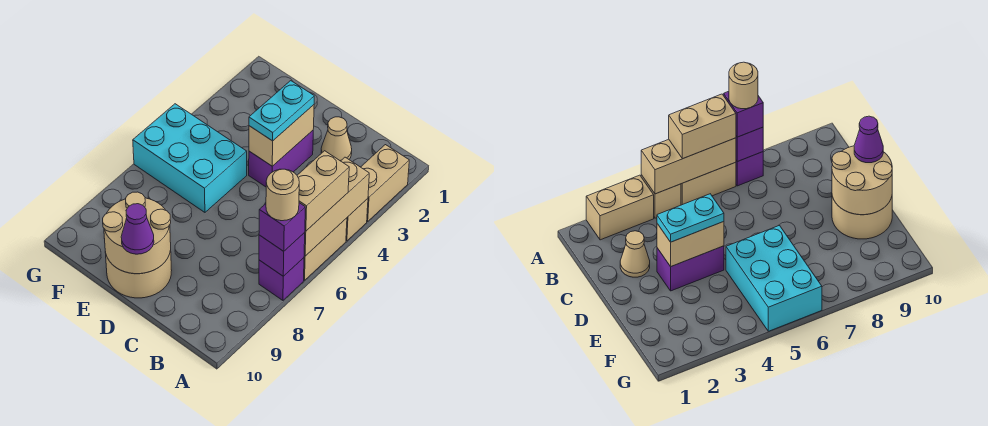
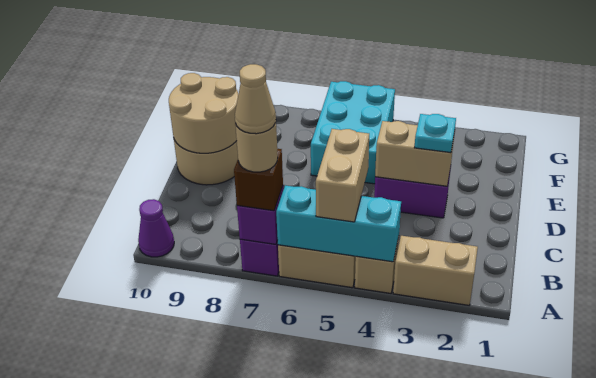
tan brick A4:A6 level 2 -> cyan brick A4:A6 level 2
tan brick A5:A6 level 3 -> tan brick A5:B5 level 3
purple brick A7 level 3 -> brown brick A7 level 3
tan cone C2 level 1 -> tan cone A7 level 5
cyan plate D3:D4 level 3 -> cyan plate D3 level 3
purple cone D10 level 3 -> purple cone A10 level 1

